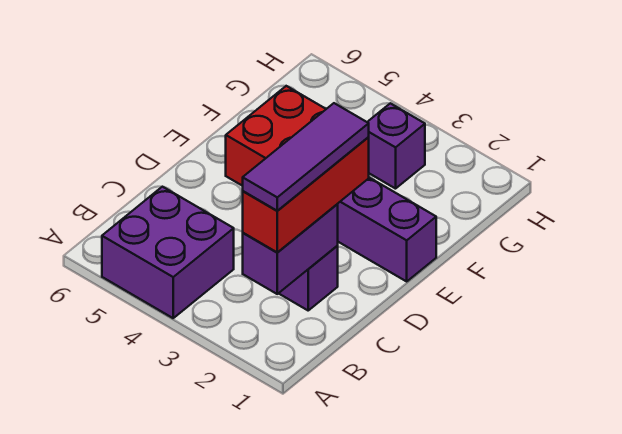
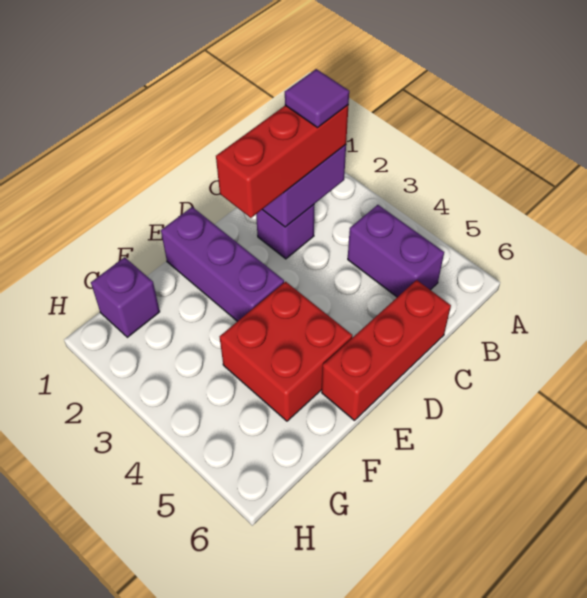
purple brick A4:B5 level 1 -> purple brick B4:B5 level 1
purple tile B2:D2 level 4 -> purple tile B2 level 4
none -> red brick C6:E6 level 1
purple brick G3 level 1 -> purple brick G1 level 1

